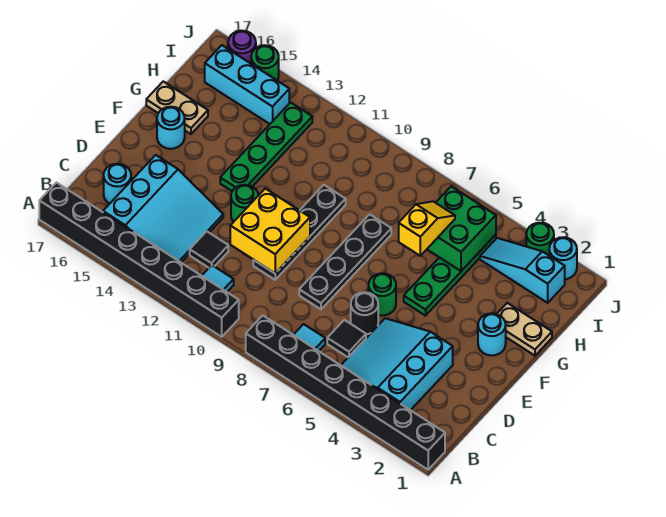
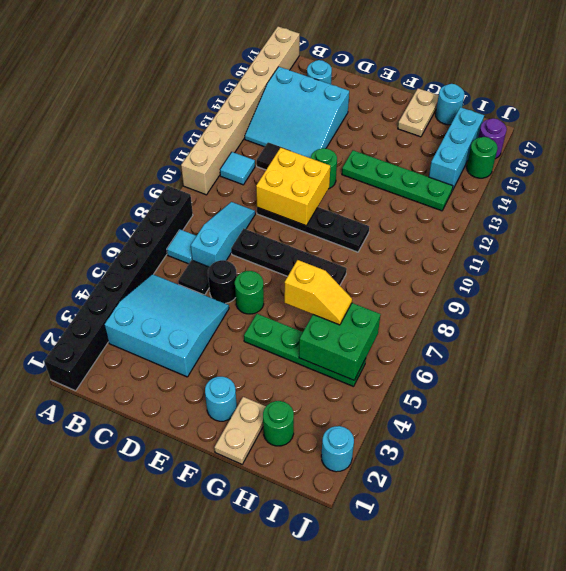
black brick A10:A17 level 1 -> tan brick A10:A17 level 1
cyan round brick F16 level 1 -> cyan round brick H17 level 1
cyan slope I2:I4 level 1 top 2 -> cyan slope C7:C9 level 1 top 7
green round brick J3 level 1 -> green round brick H2 level 1

